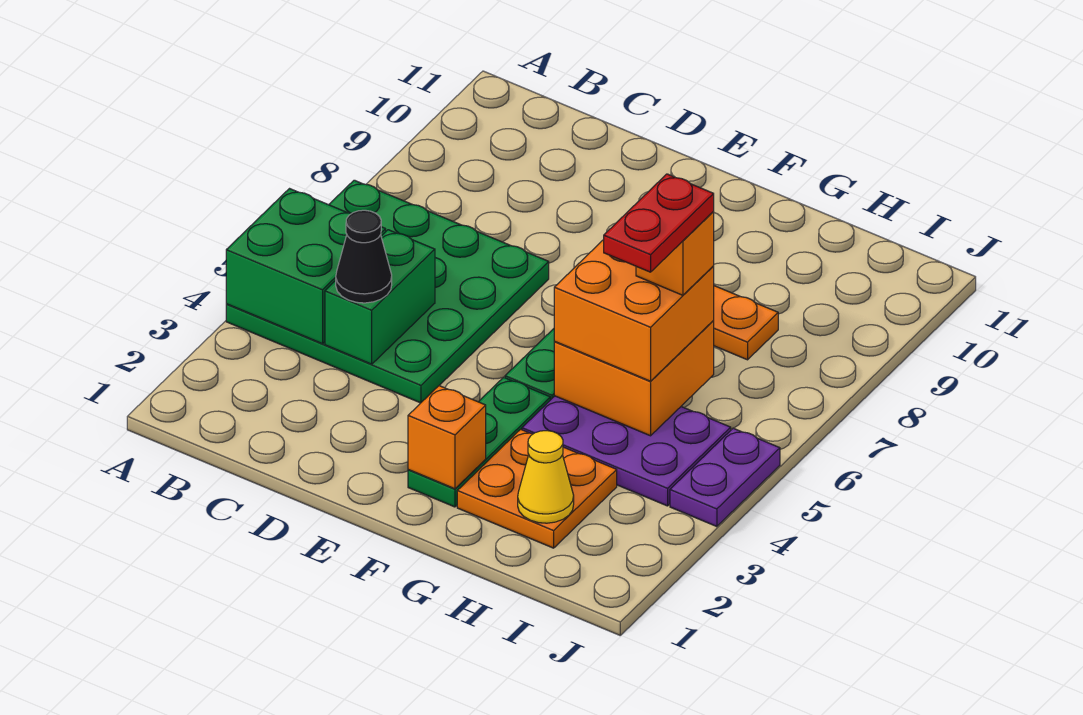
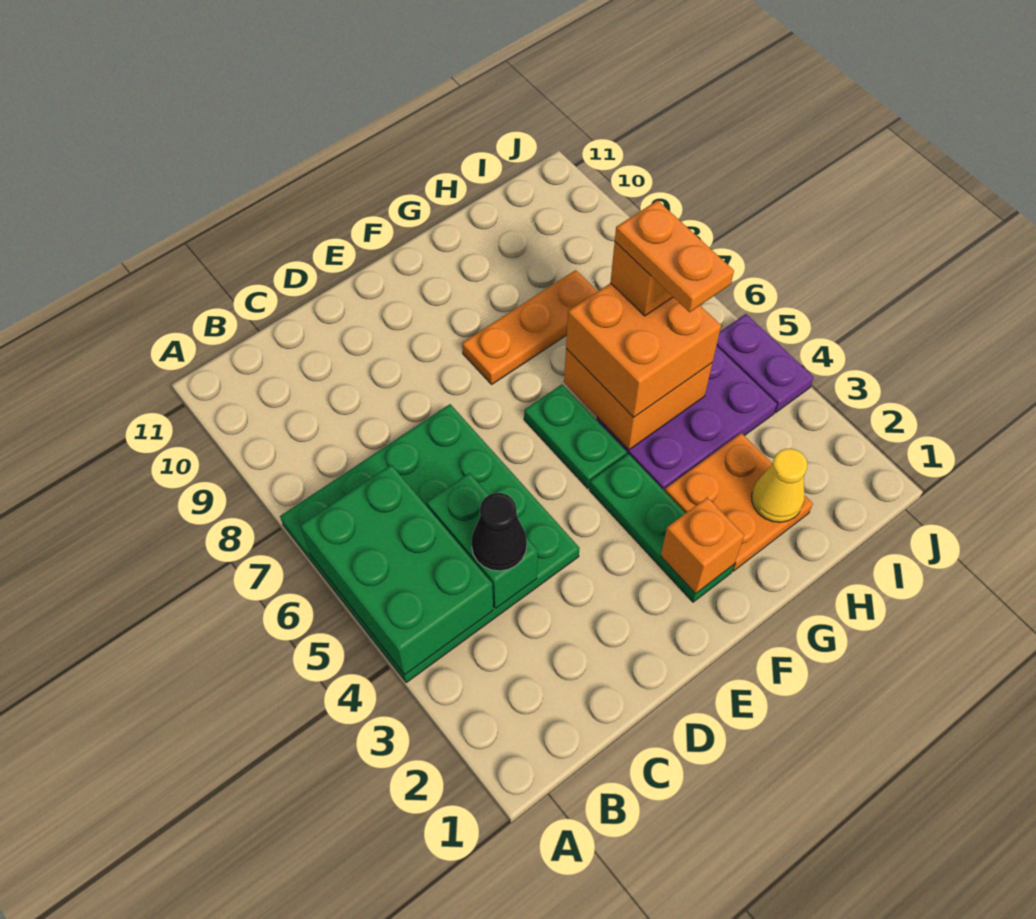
green brick A4:B5 level 2 -> green brick A4:B6 level 2
red plate H5:H6 level 5 -> orange plate H5:H6 level 5

